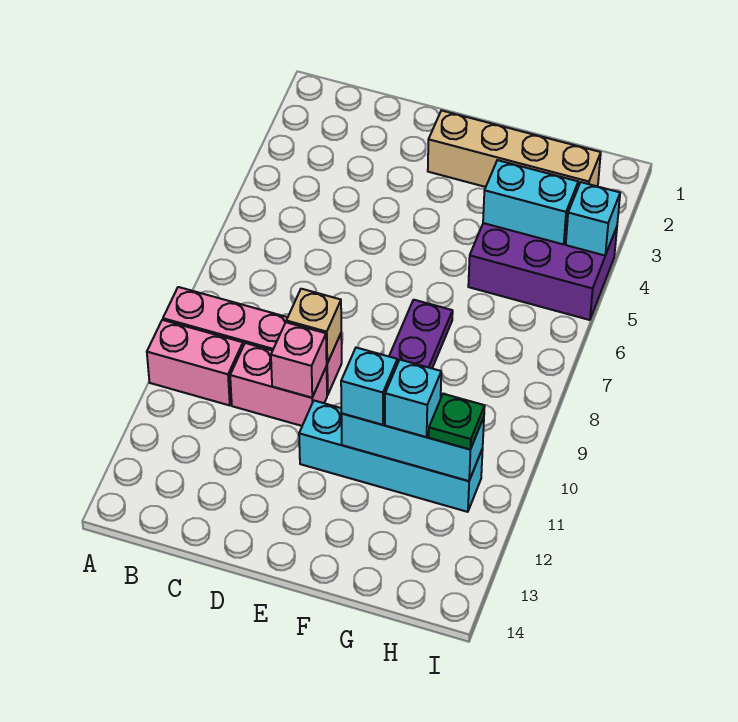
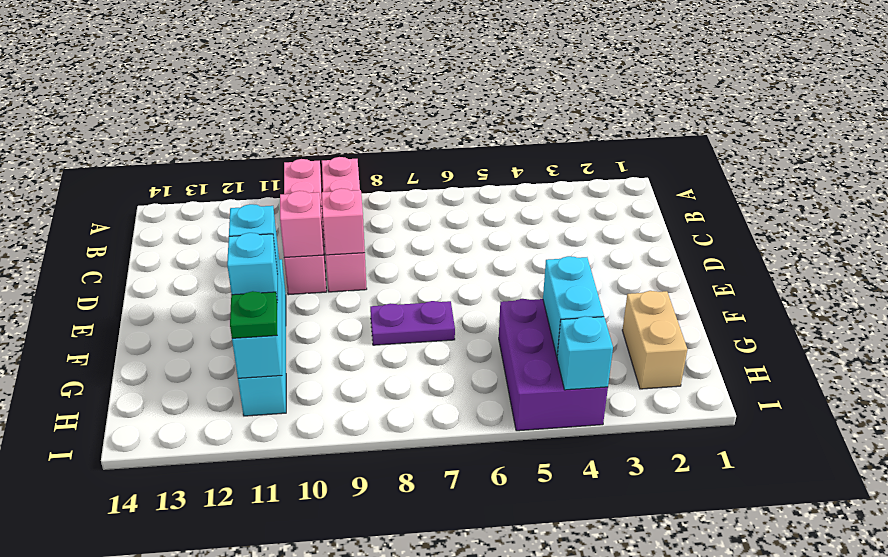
tan brick D9 level 2 -> pink brick D9 level 2
tan brick E2:H2 level 1 -> tan brick G2:H2 level 1

